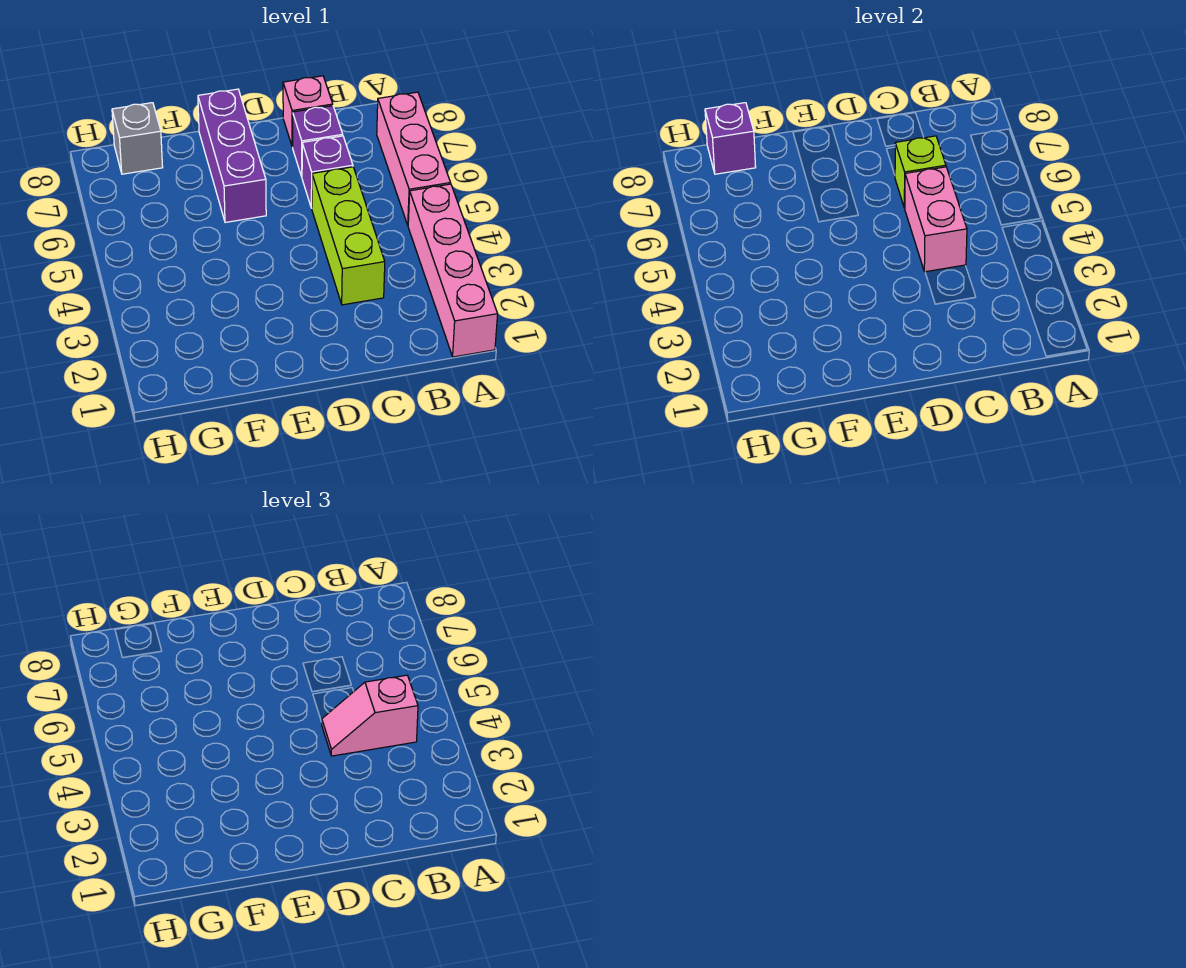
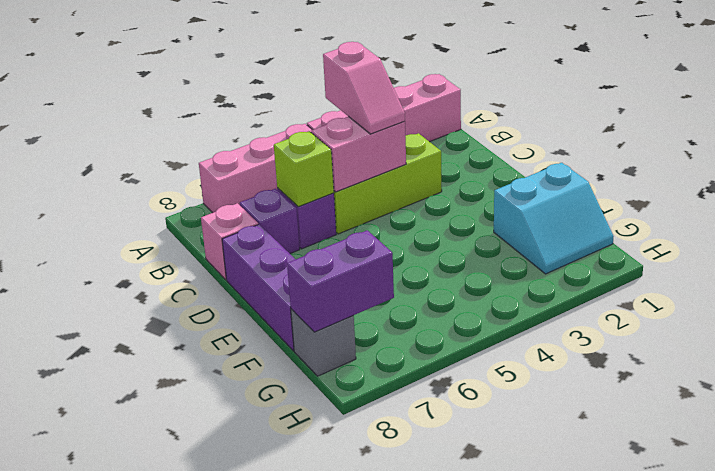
purple brick E6:E8 level 1 -> purple brick D8:F8 level 1
none -> cyan slope F1:G2 level 1 top F
purple brick G8 level 2 -> purple brick G7:G8 level 2

